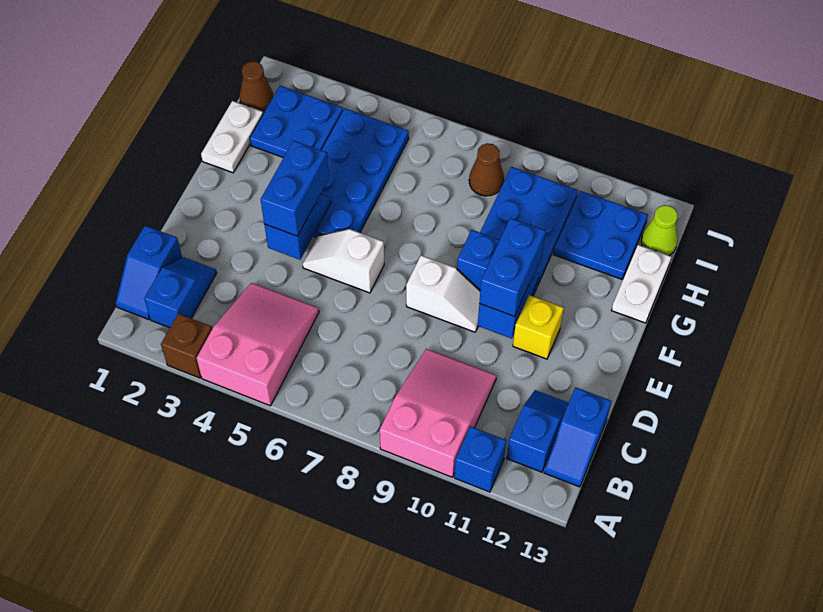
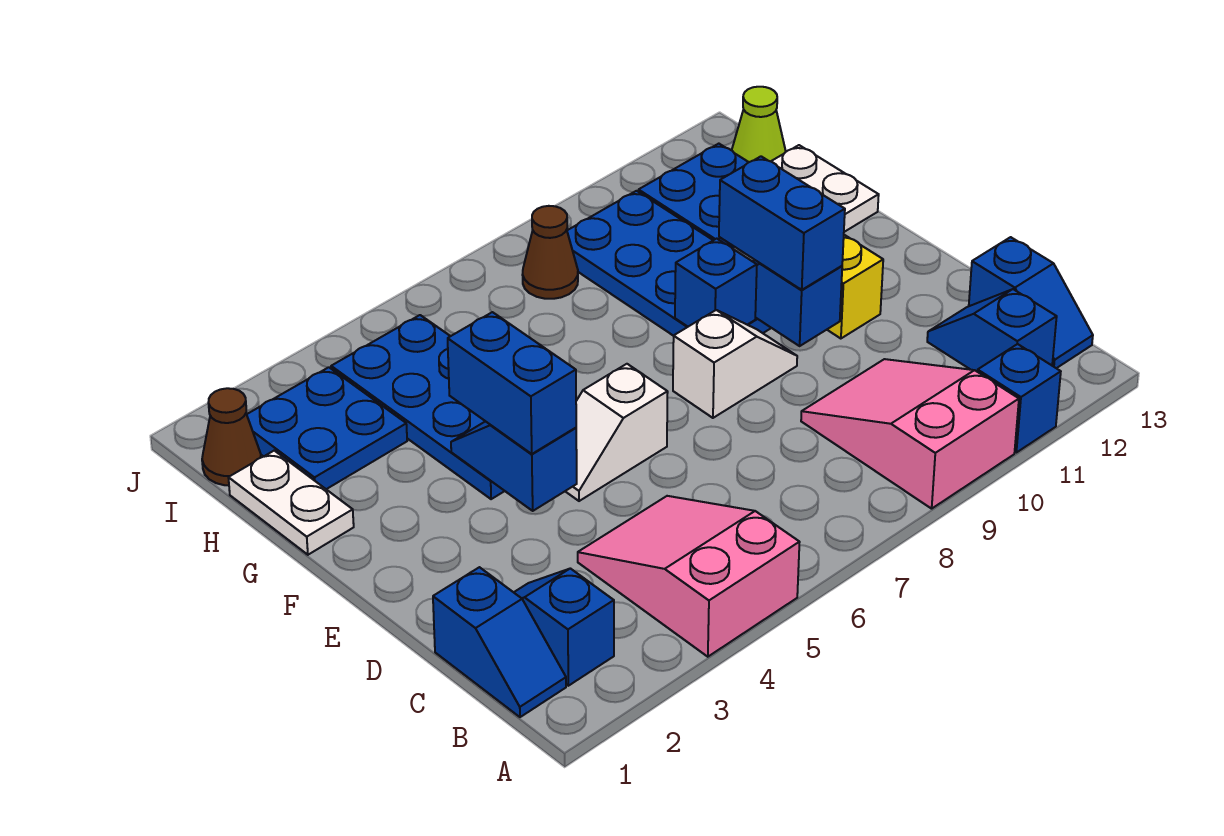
brown brick A3 level 1 -> none

